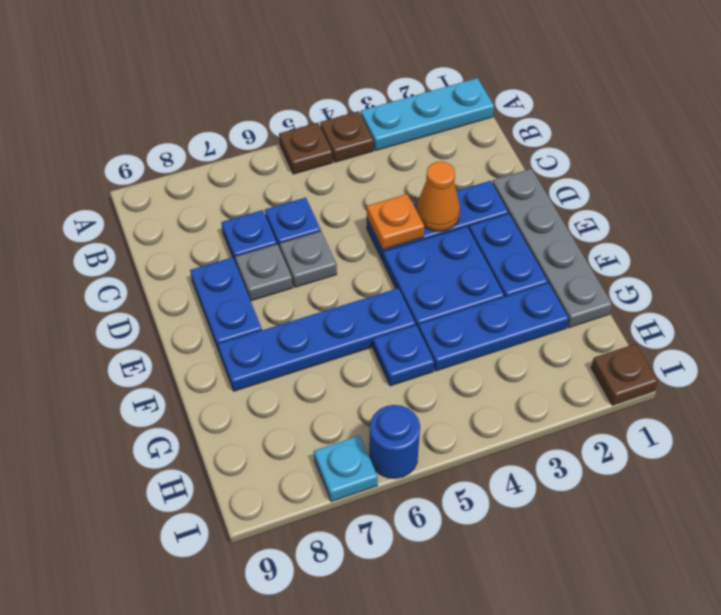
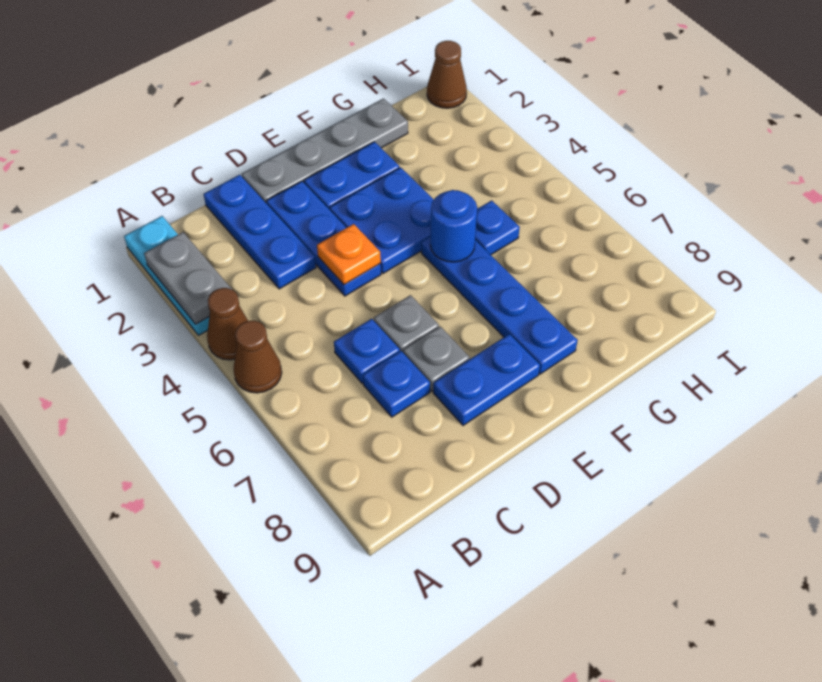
none -> grey plate A2:A3 level 2
brown plate A4 level 1 -> brown cone A4 level 1
brown plate A5 level 1 -> brown cone A5 level 1
orange cone D3 level 2 -> none
blue plate G2:G4 level 1 -> blue plate C1:C3 level 1
brown plate I1 level 1 -> brown cone I1 level 1
blue round brick I6 level 1 -> blue round brick F5 level 2
cyan plate I7 level 1 -> none

